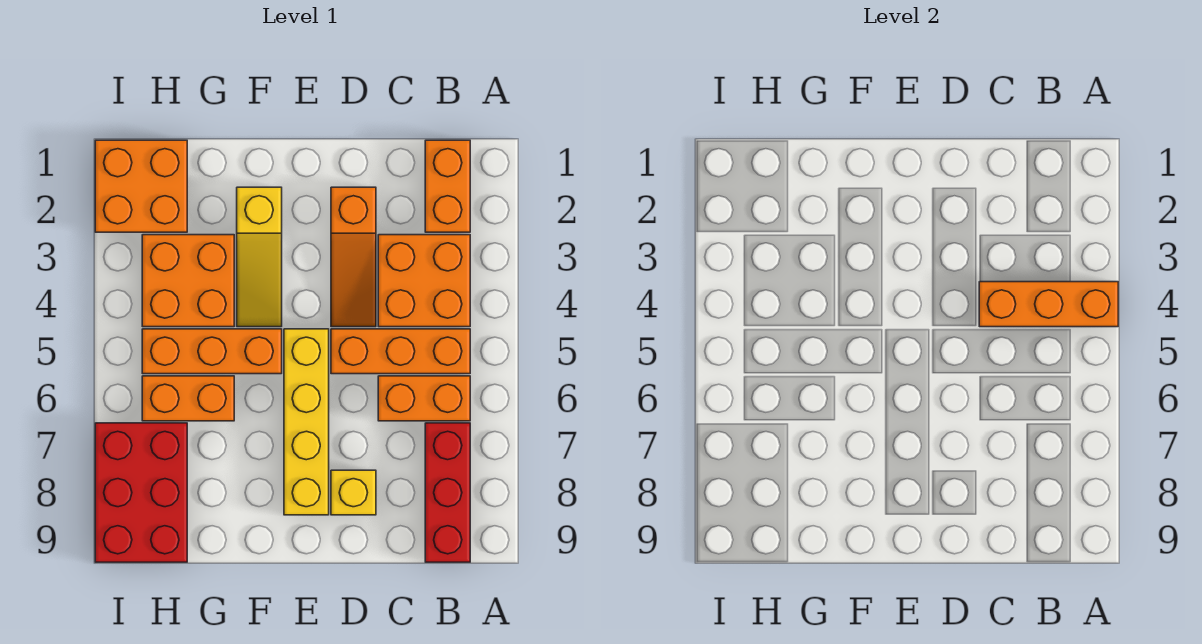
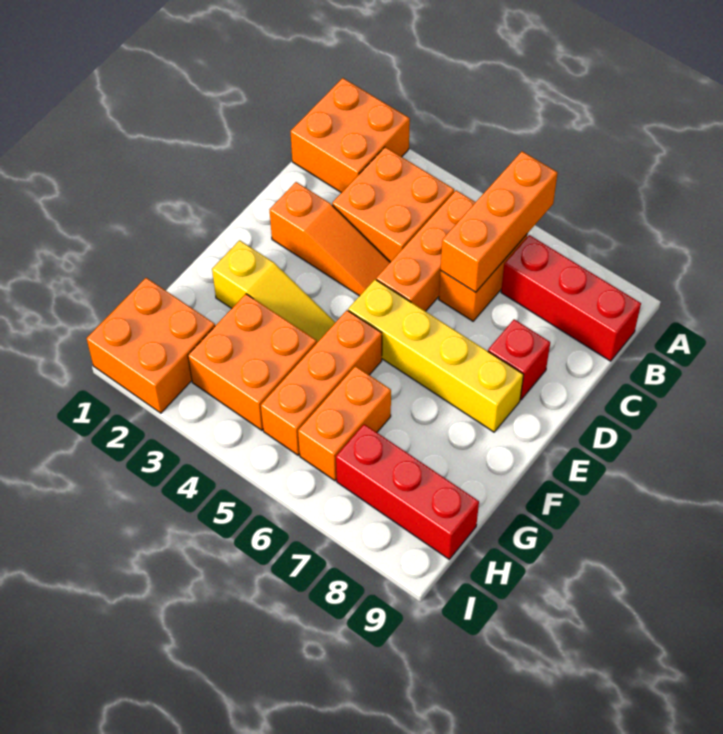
orange brick A4:C4 level 2 -> orange brick A6:C6 level 2
orange brick B1:B2 level 1 -> orange brick A1:B2 level 1
yellow brick D8 level 1 -> red brick D8 level 1
red brick H7:I9 level 1 -> red brick H7:H9 level 1

